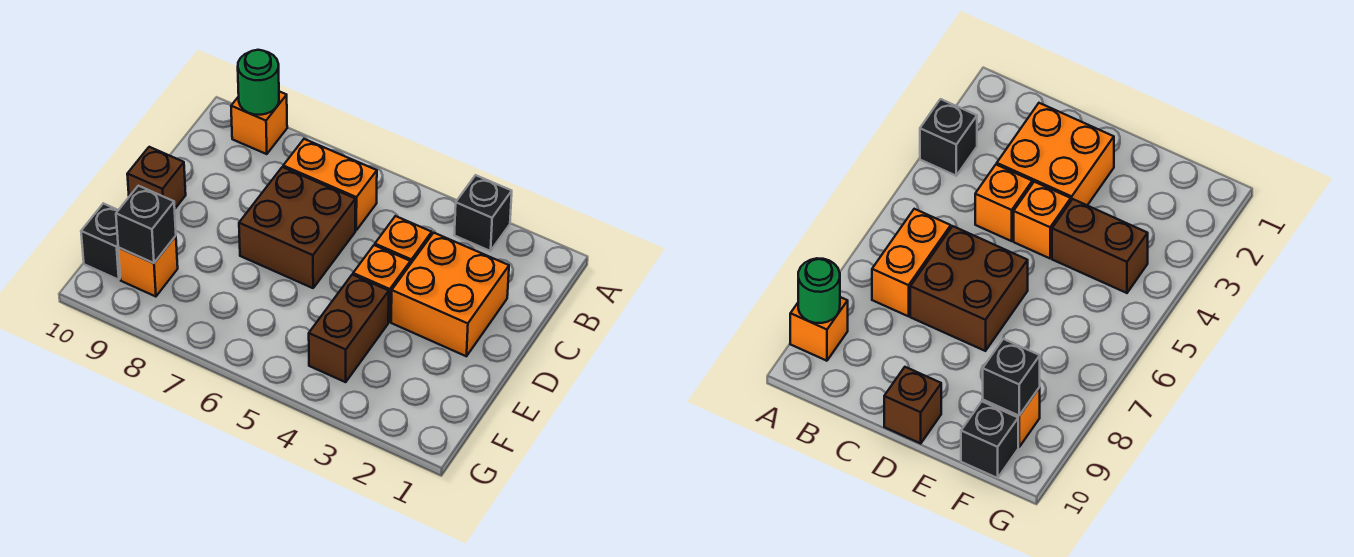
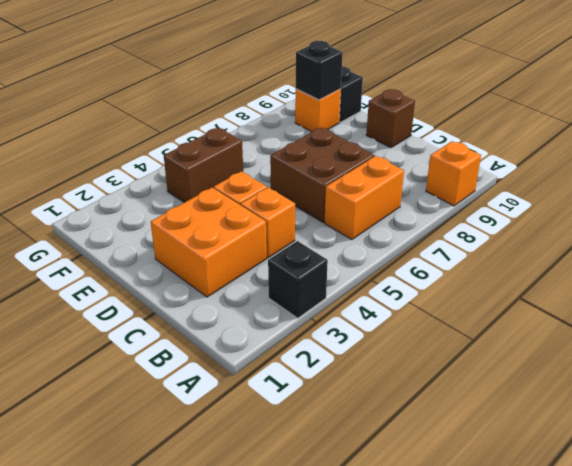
green round brick A9 level 2 -> none
brown brick E4:F4 level 1 -> brown brick F4:F5 level 1

